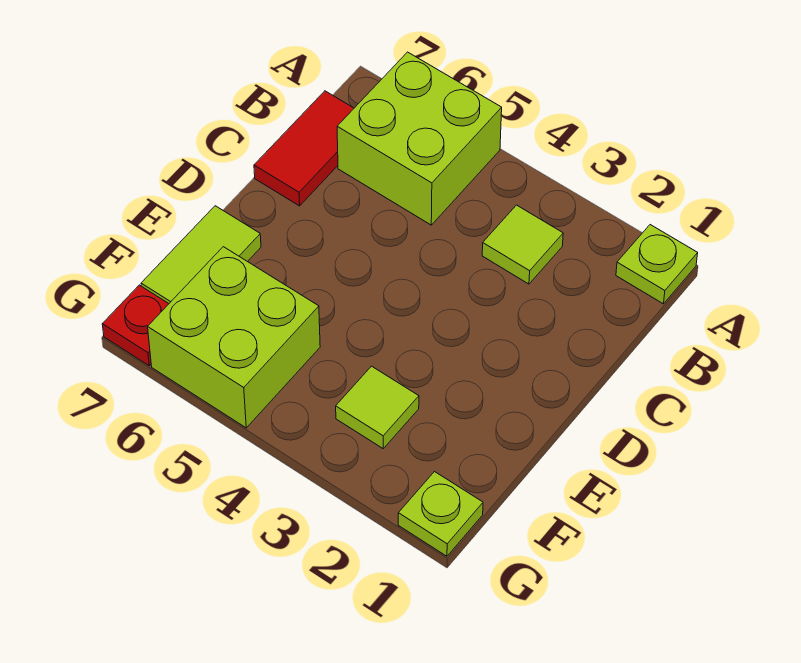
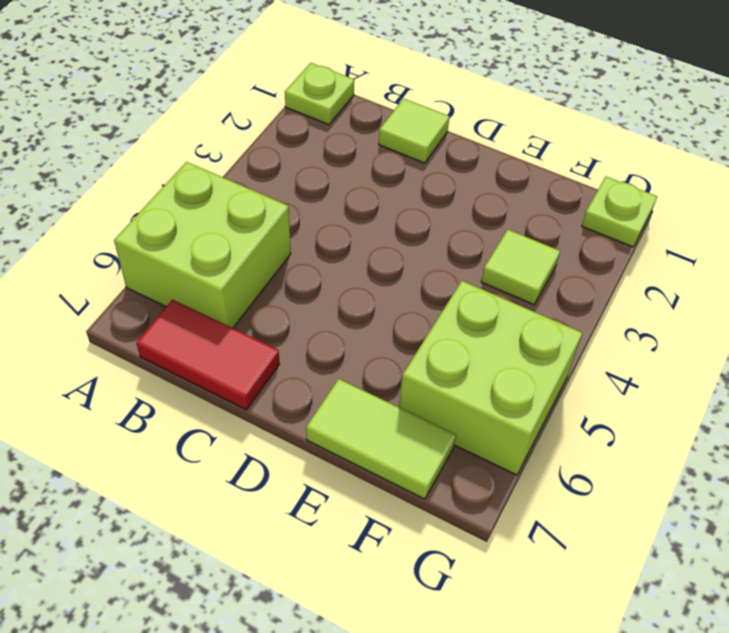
lime tile B3 level 1 -> lime tile C1 level 1
red plate G7 level 1 -> none

